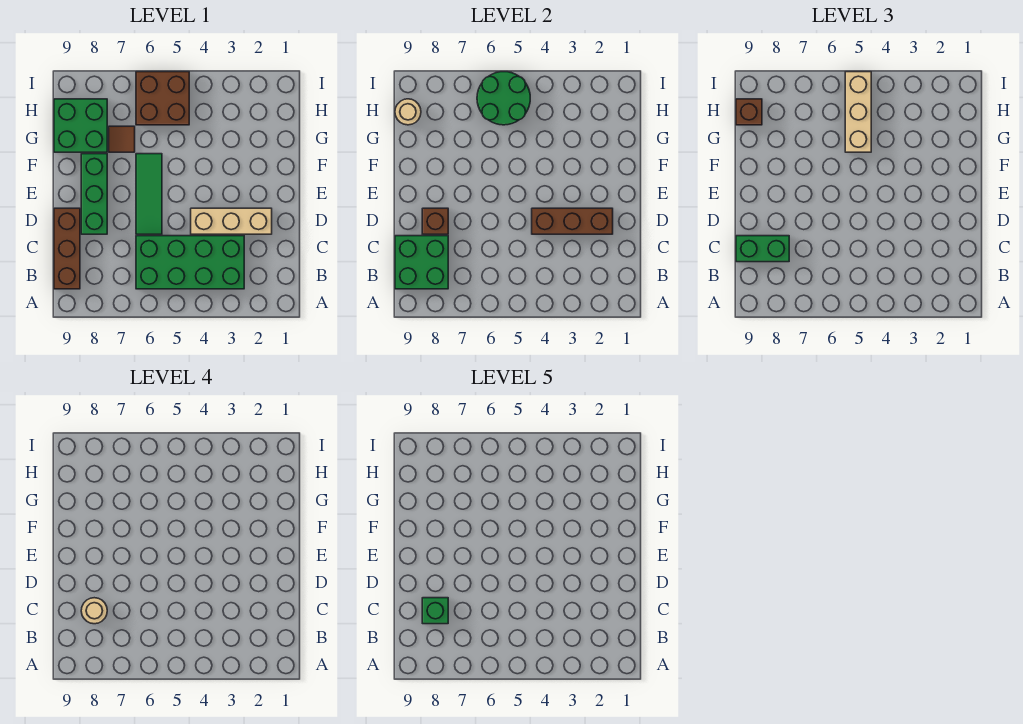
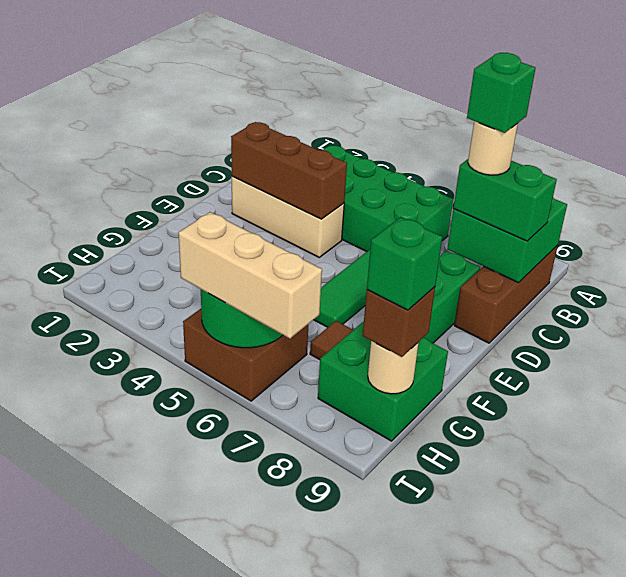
brown brick D8 level 2 -> none
tan brick G5:I5 level 3 -> tan brick I5:I7 level 3
none -> green brick H9 level 4

